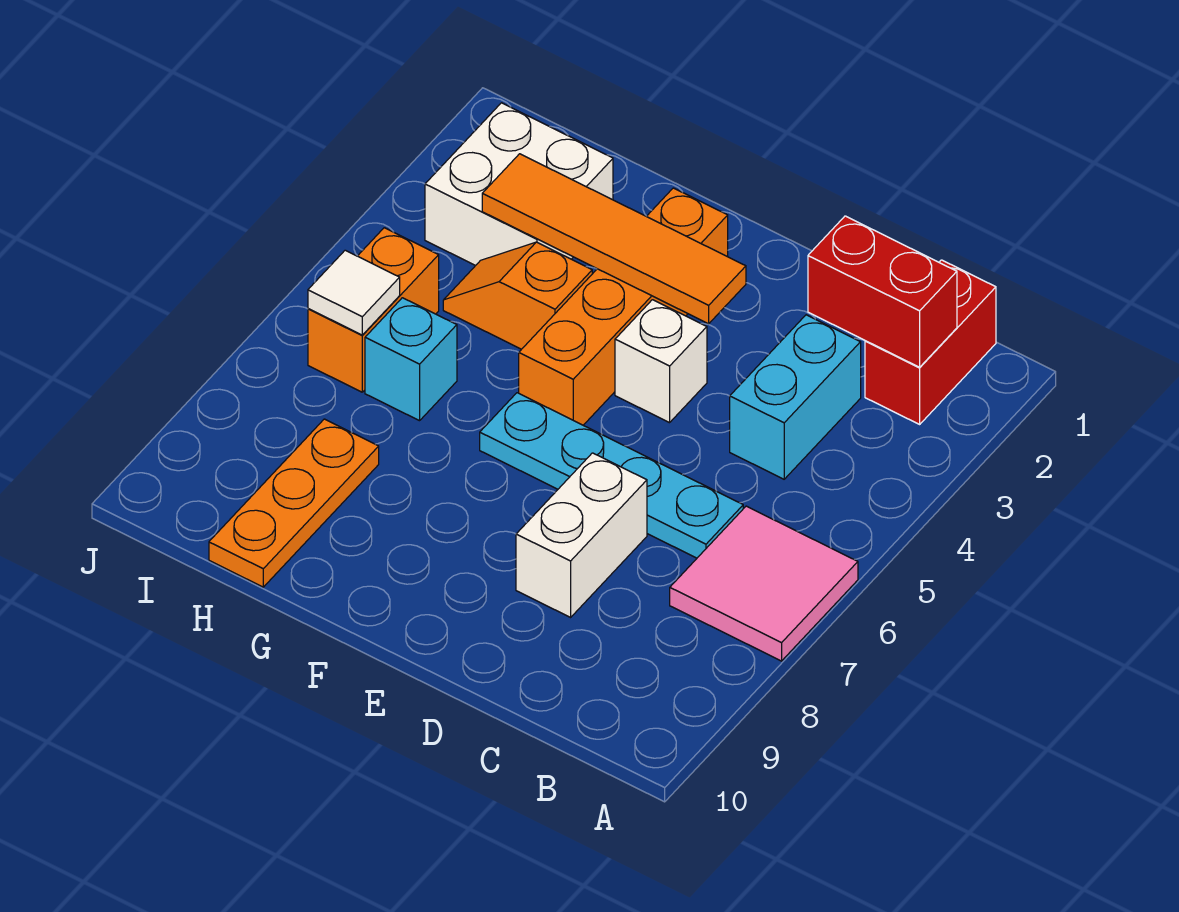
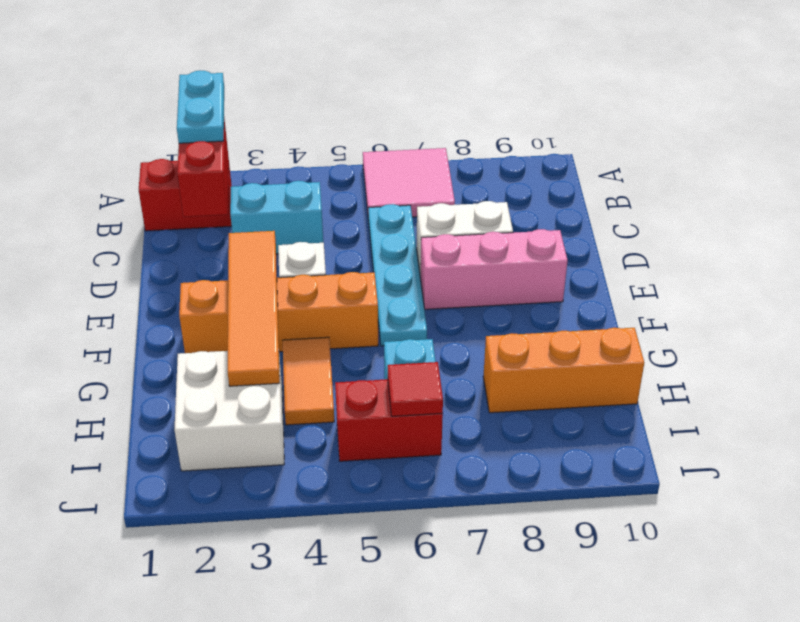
none -> cyan plate A2:B2 level 3
none -> pink brick E7:E9 level 1
orange slope G4:H4 level 1 top G -> orange tile G4:H4 level 1
orange plate H8:H10 level 1 -> orange brick H8:H10 level 1
orange brick I5:I6 level 1 -> red brick I5:I6 level 1
white tile I6 level 2 -> red tile I6 level 2

